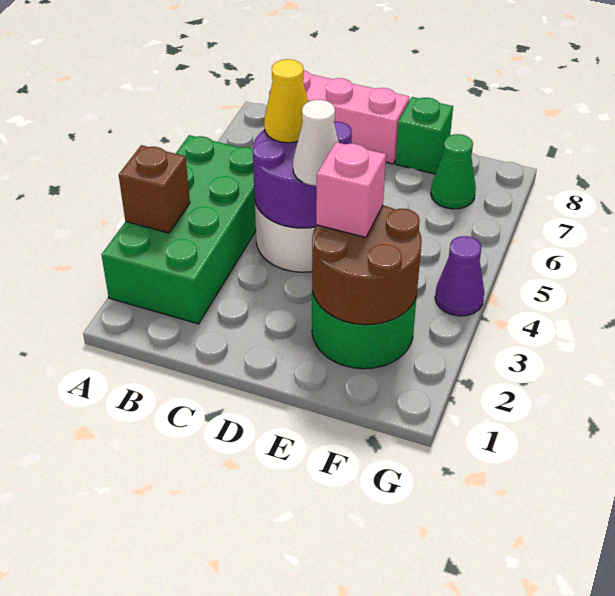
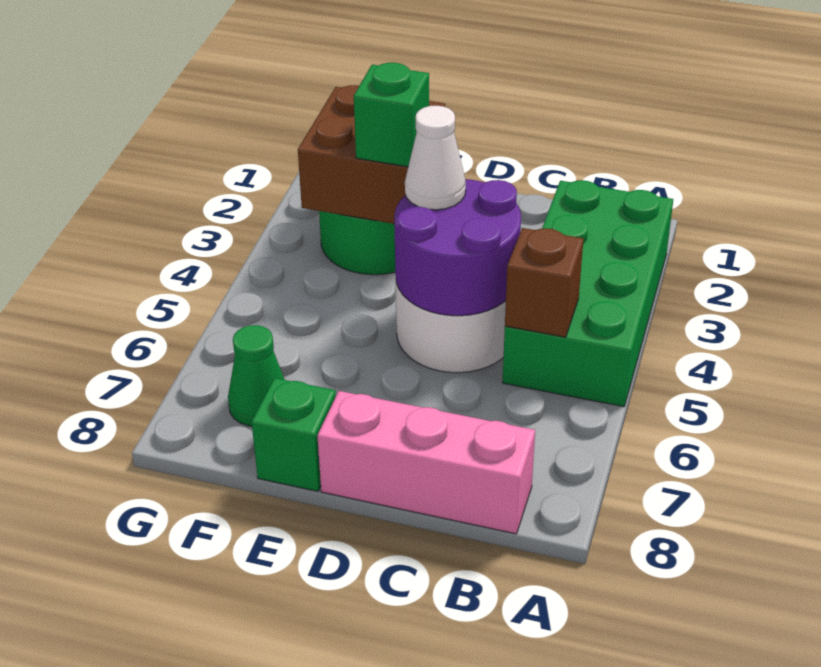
brown brick A3 level 2 -> brown brick B5 level 2
yellow cone C5 level 3 -> none
brown round brick E2:F3 level 2 -> brown brick E2:F3 level 2
pink brick E3 level 3 -> green brick E3 level 3
purple cone G4 level 1 -> none

